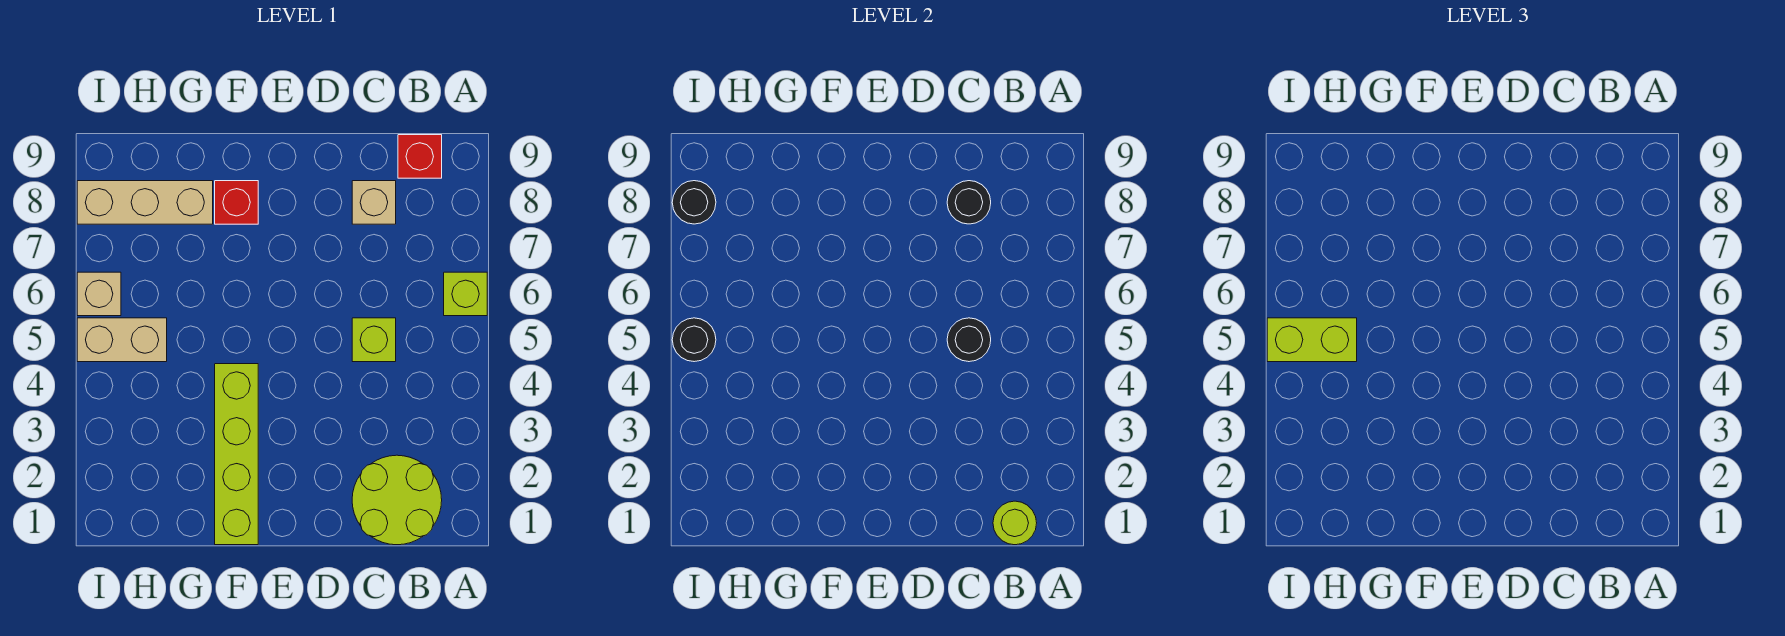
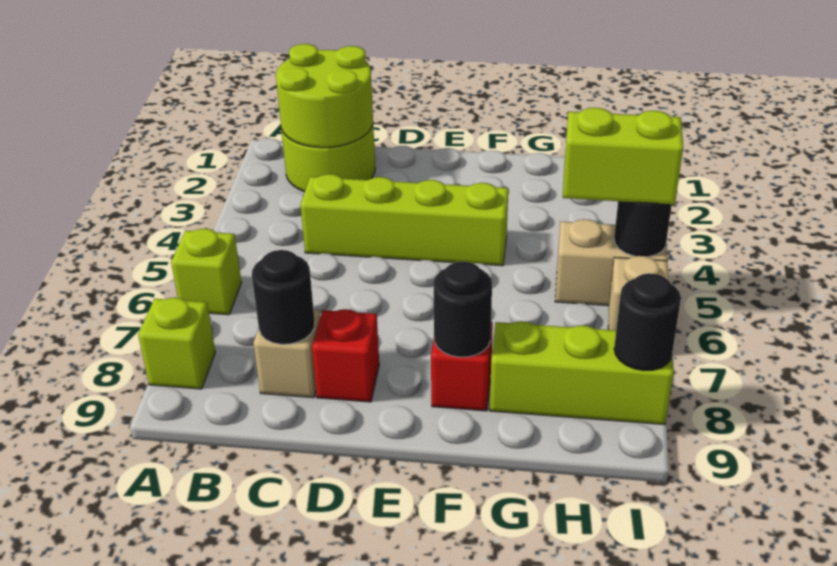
lime round brick B1 level 2 -> lime round brick B1:C2 level 2
red brick B9 level 1 -> red brick D8 level 1
lime brick C5 level 1 -> lime brick A8 level 1
black round brick C5 level 2 -> black round brick F8 level 2
lime brick F1:F4 level 1 -> lime brick C4:F4 level 1
tan brick G8:I8 level 1 -> lime brick G8:I8 level 1

